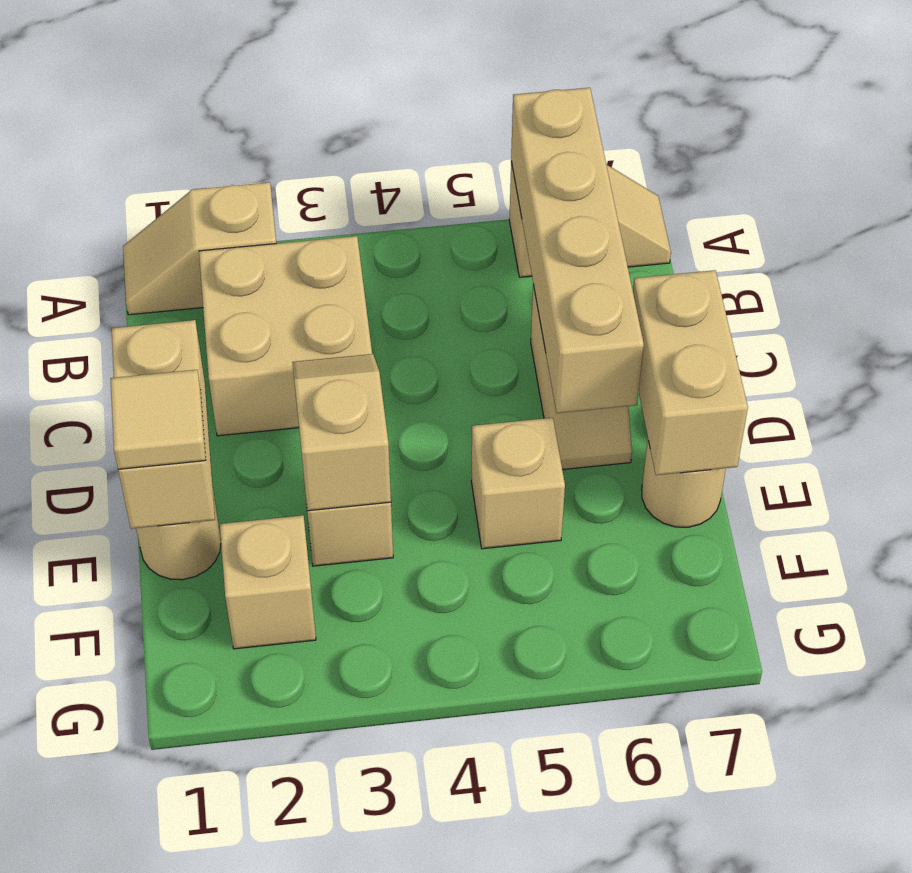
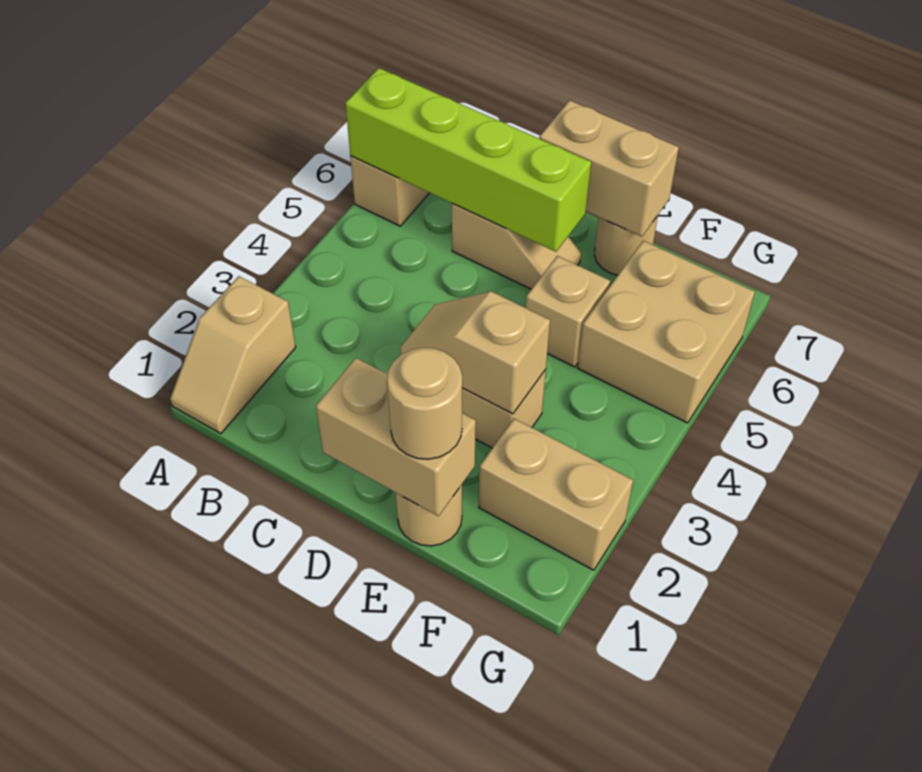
tan brick A6:D6 level 2 -> lime brick A6:D6 level 2
tan brick B2:C3 level 1 -> tan brick F5:G6 level 1
tan tile E1 level 3 -> tan round brick E1 level 3
tan brick F2 level 1 -> tan brick F2:G2 level 1

